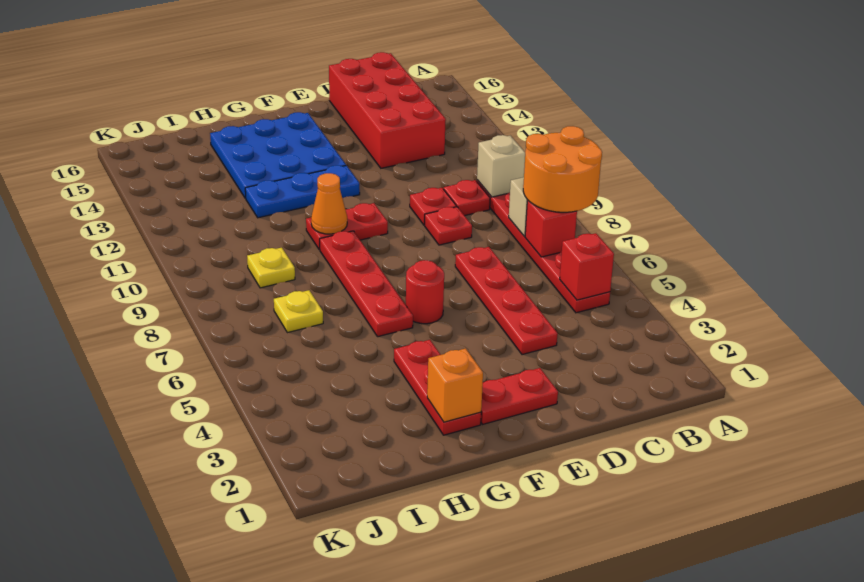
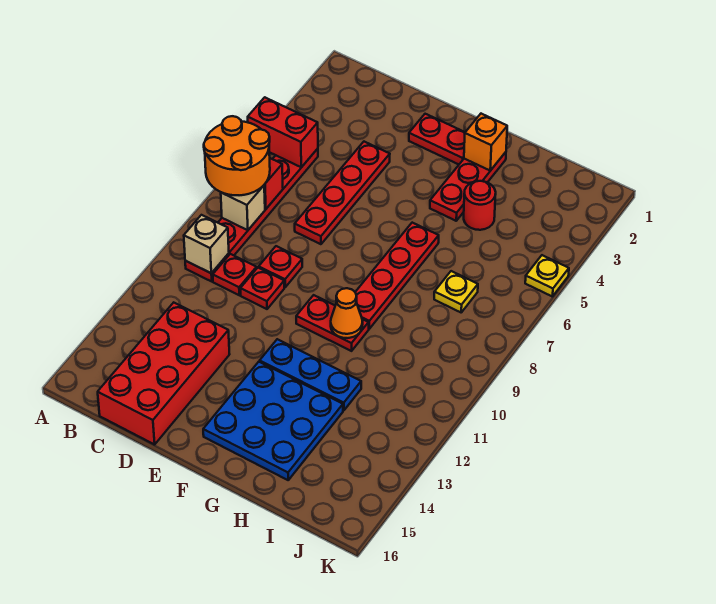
red brick B5 level 2 -> red brick A5:B5 level 2
red round brick F6 level 1 -> red round brick H4 level 1
yellow plate I9 level 1 -> yellow plate K5 level 1

